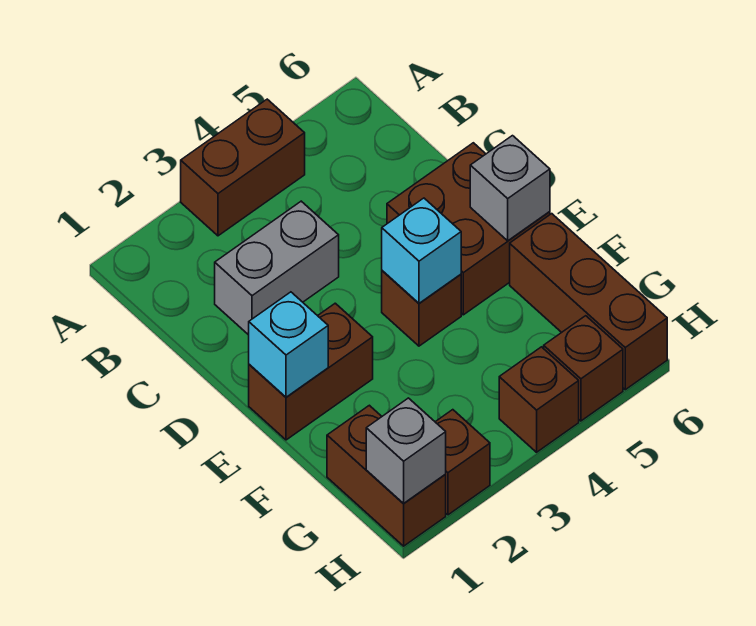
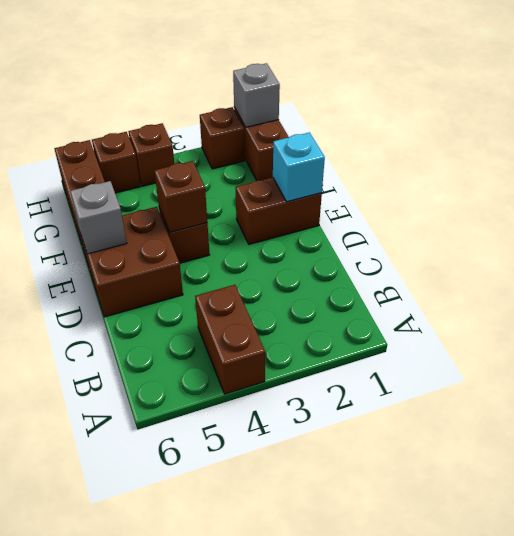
brown brick A3:A4 level 1 -> brown brick A4:B4 level 1
grey brick C2:C3 level 1 -> none
cyan brick E4 level 2 -> brown brick E4 level 2

